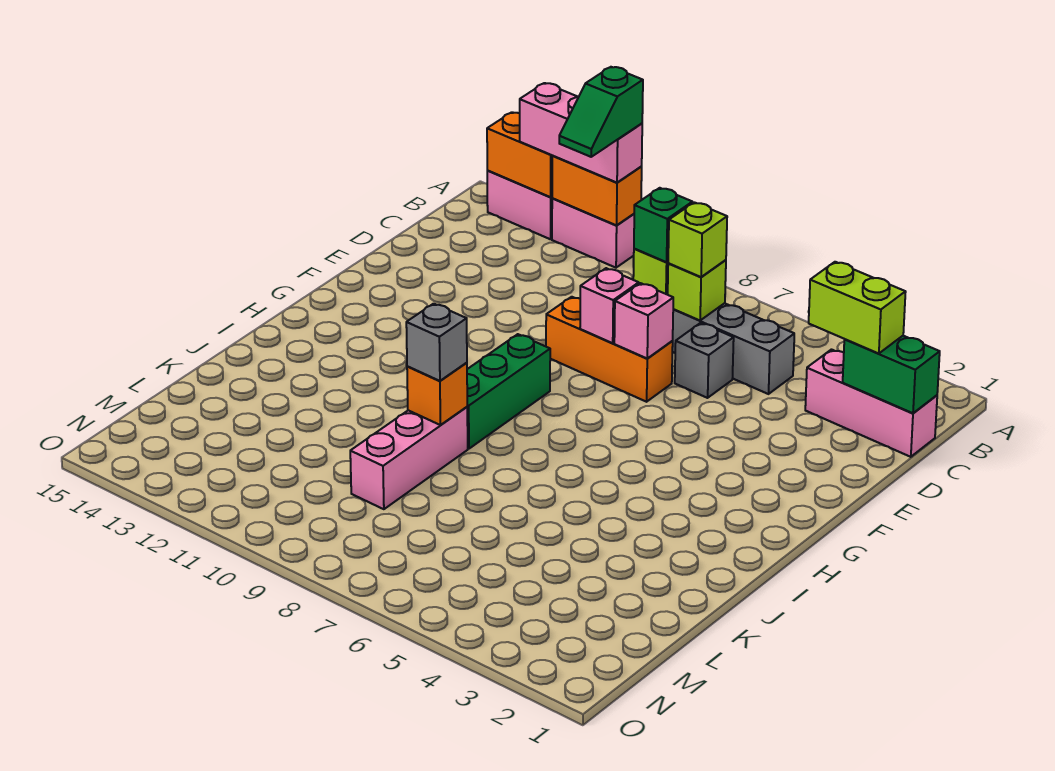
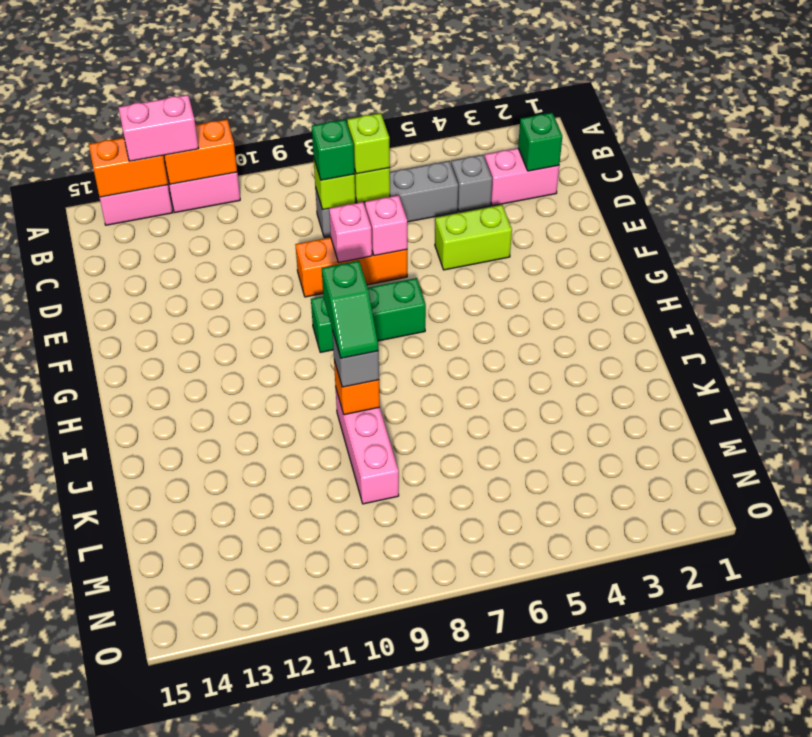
pink brick A11:A13 level 3 -> pink brick A12:A13 level 3
green slope A11:B11 level 4 top A -> green slope I9:J9 level 4 top I
pink brick C1:C3 level 1 -> pink brick C2:C3 level 1
green brick C1:C2 level 2 -> green brick C2 level 2
lime brick C2:C3 level 3 -> lime brick E4:E5 level 1
grey brick D6 level 1 -> grey brick C4 level 1
green brick G9:I9 level 1 -> green brick G7:G9 level 1

